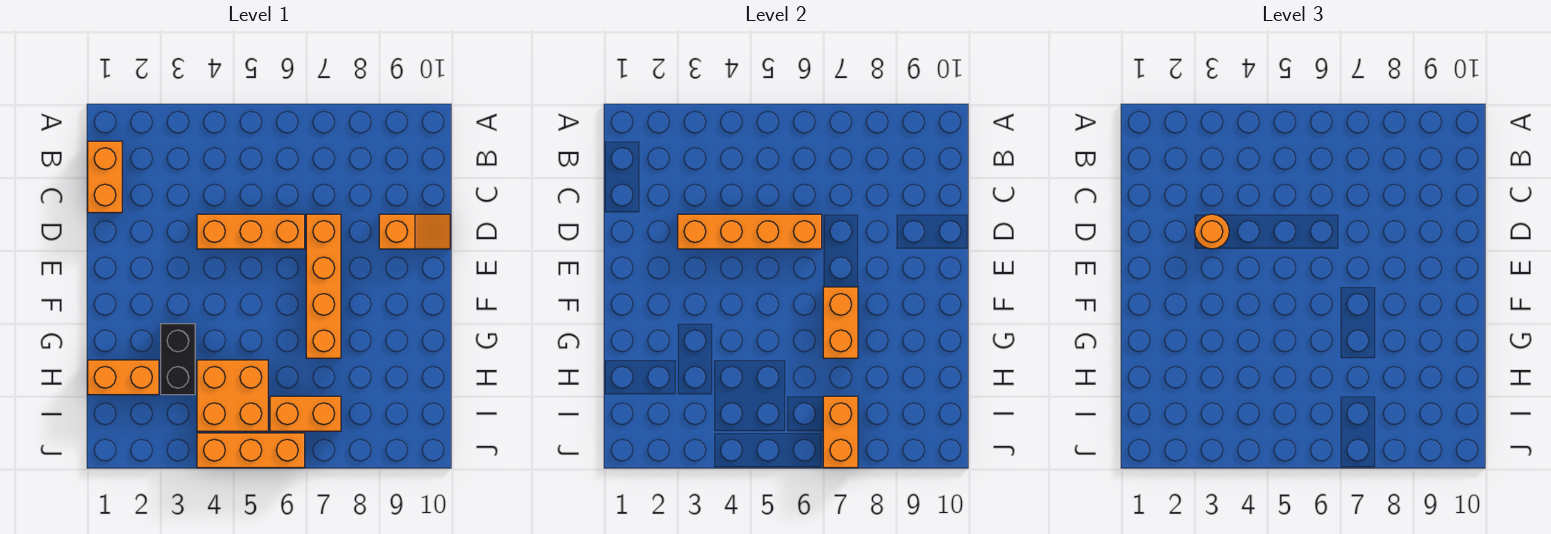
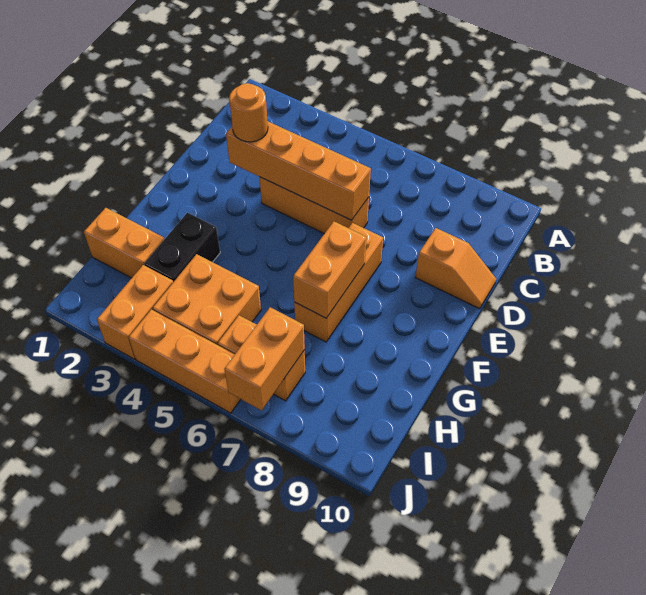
orange brick B1:C1 level 1 -> orange brick I3:J3 level 1
orange brick D7:G7 level 1 -> orange brick E7:G7 level 1

